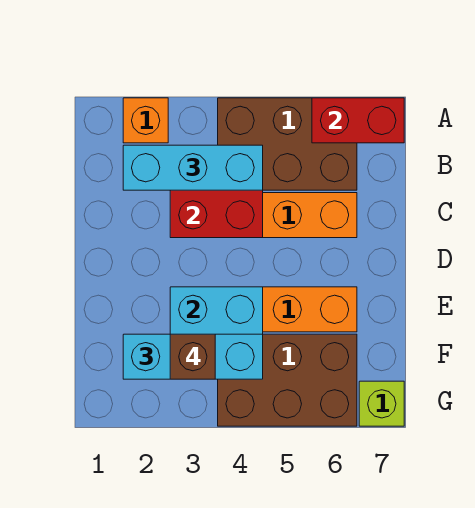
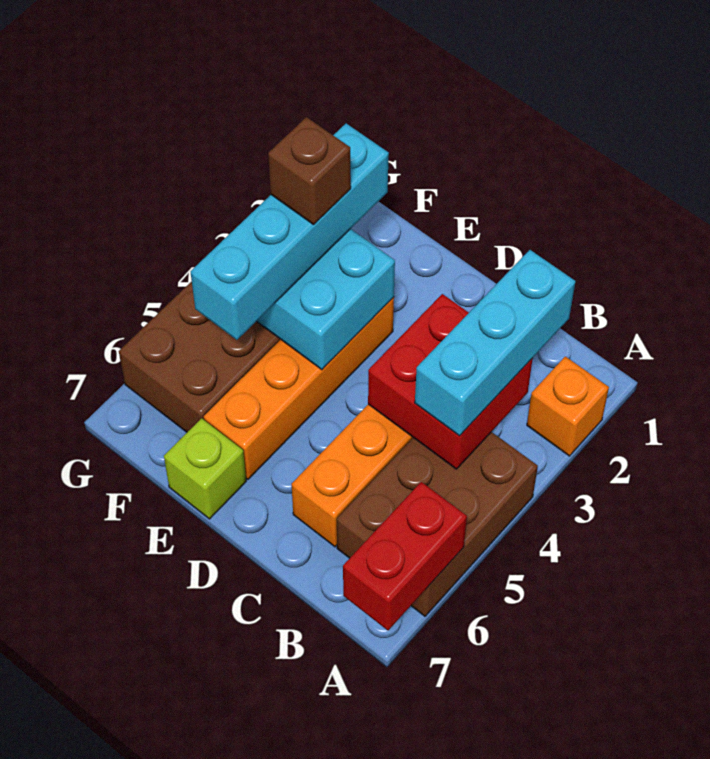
cyan brick F2:F4 level 3 -> cyan brick F2:F5 level 3
lime brick G7 level 1 -> lime brick E7 level 1

